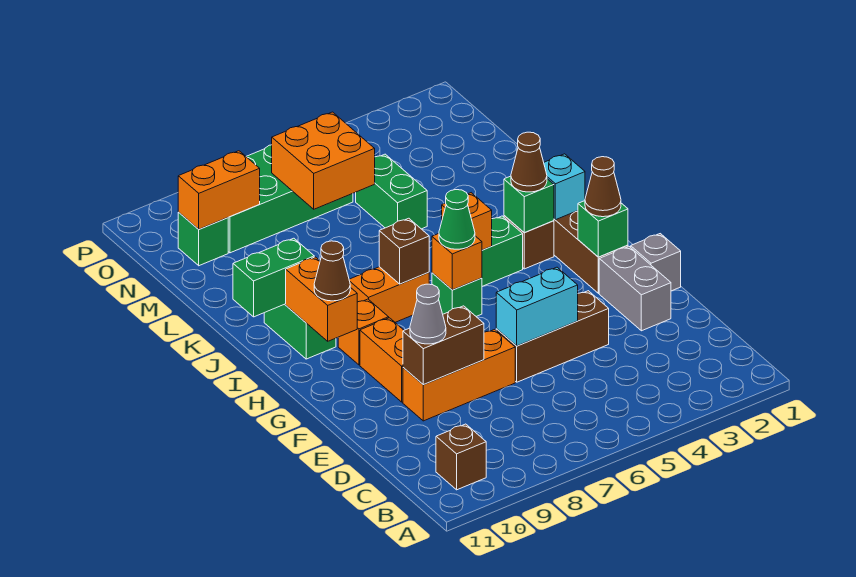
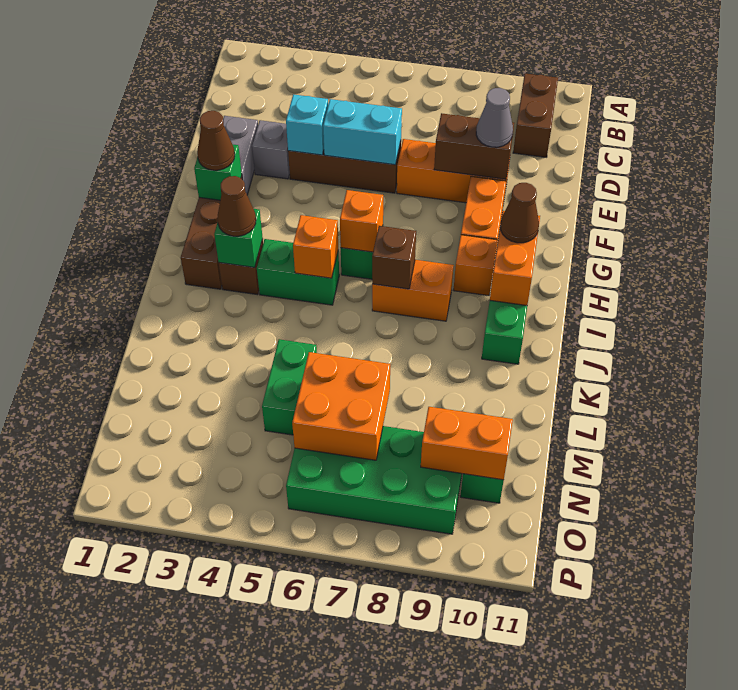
brown brick B10 level 1 -> brown brick B10:C10 level 1
grey brick F1 level 1 -> grey brick E3 level 1
green cone H6 level 3 -> none
cyan brick I2 level 2 -> cyan brick E4 level 2
green brick J10:J11 level 2 -> none

